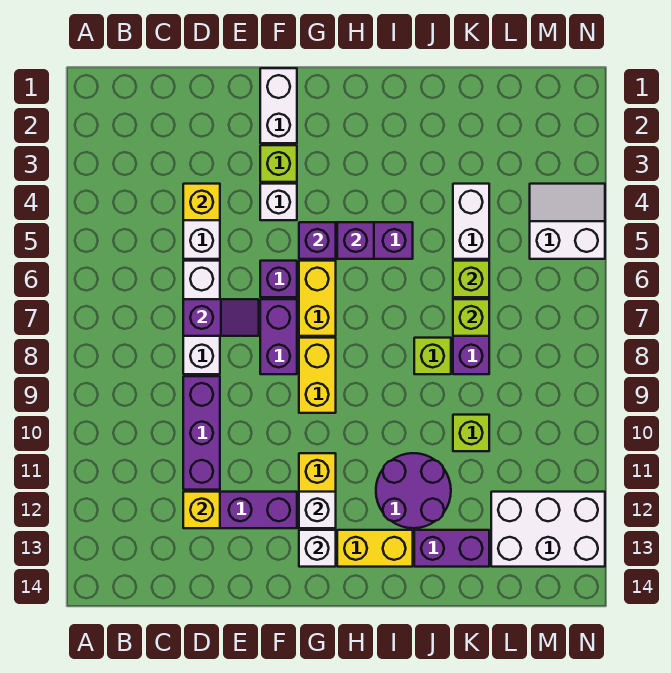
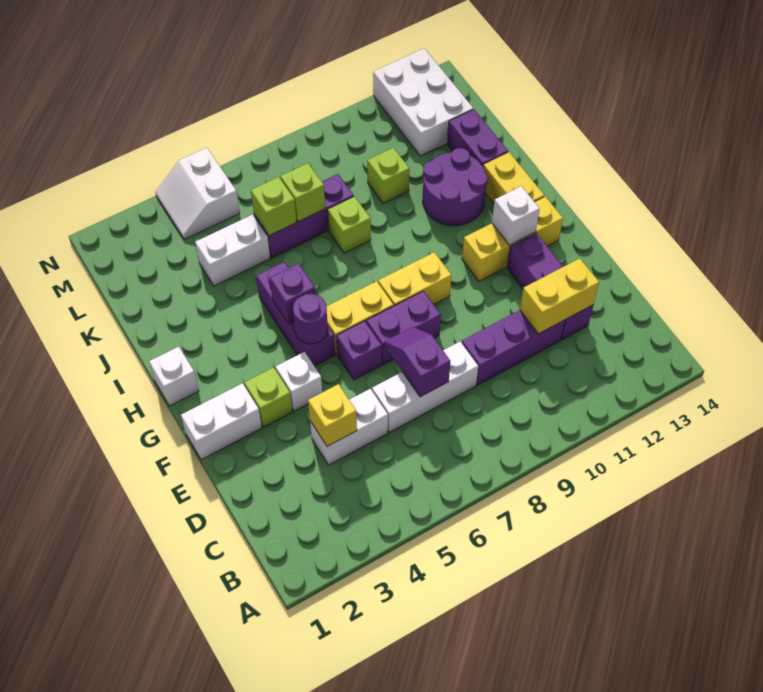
yellow brick D12 level 2 -> yellow brick D11:D12 level 2
purple brick G5 level 2 -> purple round brick G5 level 2
white brick G13 level 2 -> white brick H1 level 1

